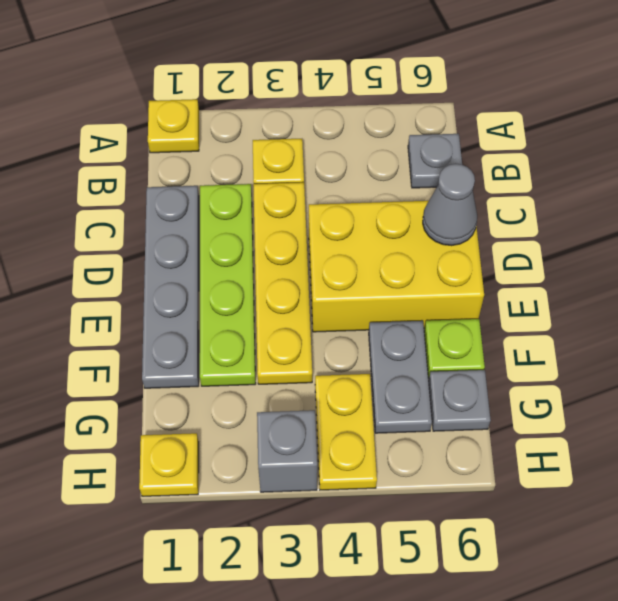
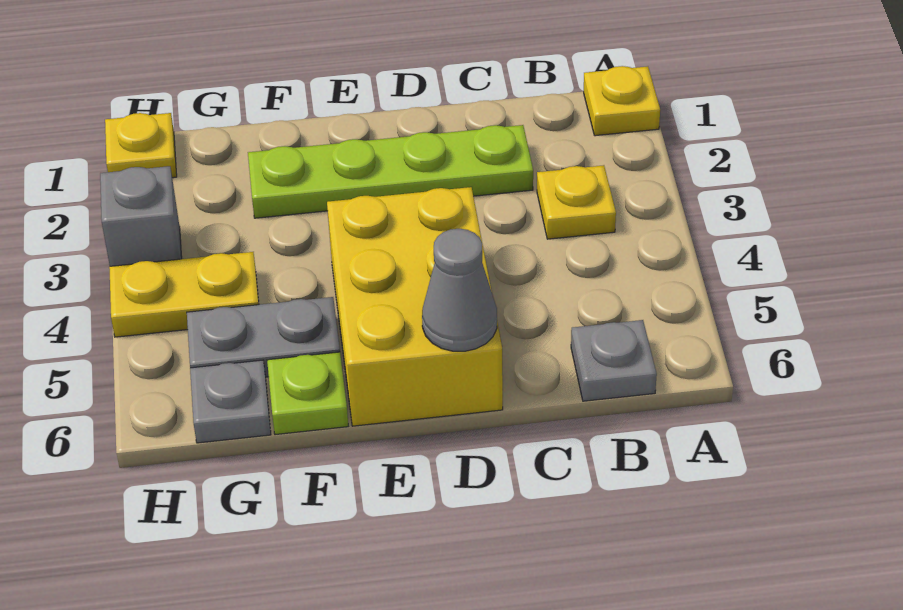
grey plate C1:F1 level 1 -> none
yellow plate C3:F3 level 1 -> none

